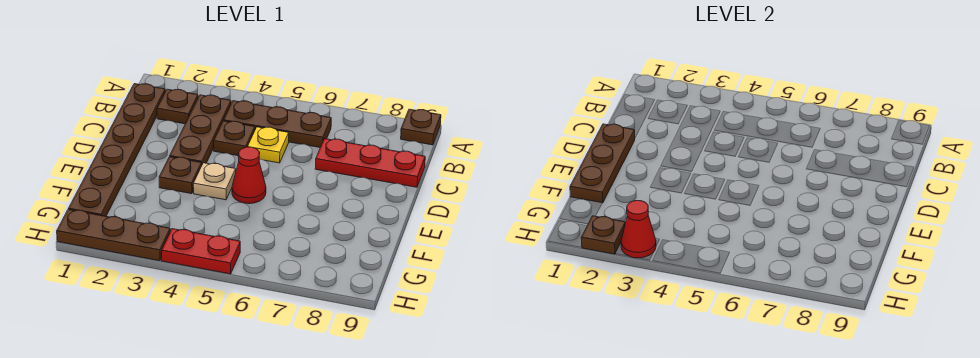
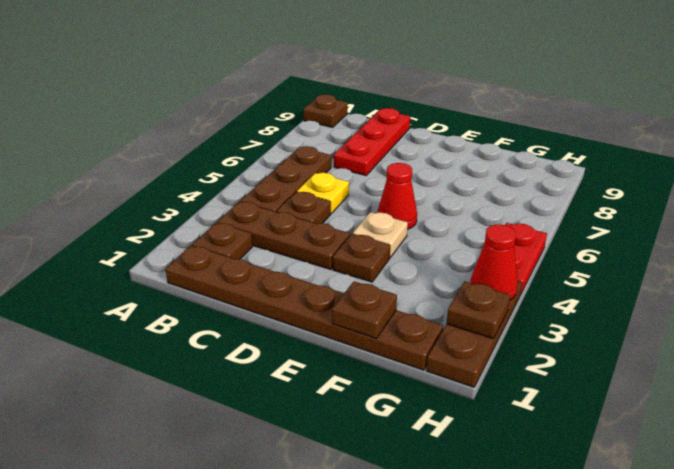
brown plate D1:F1 level 2 -> brown plate F1 level 2

